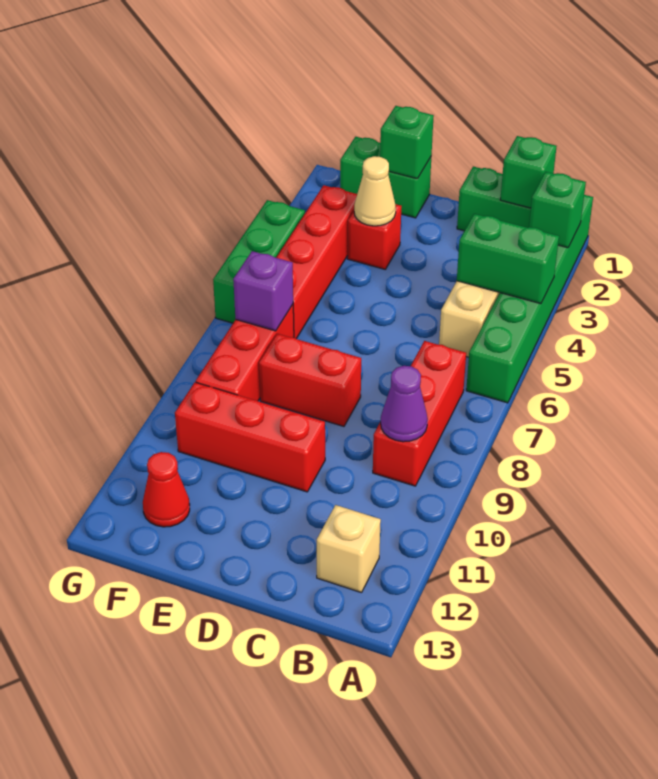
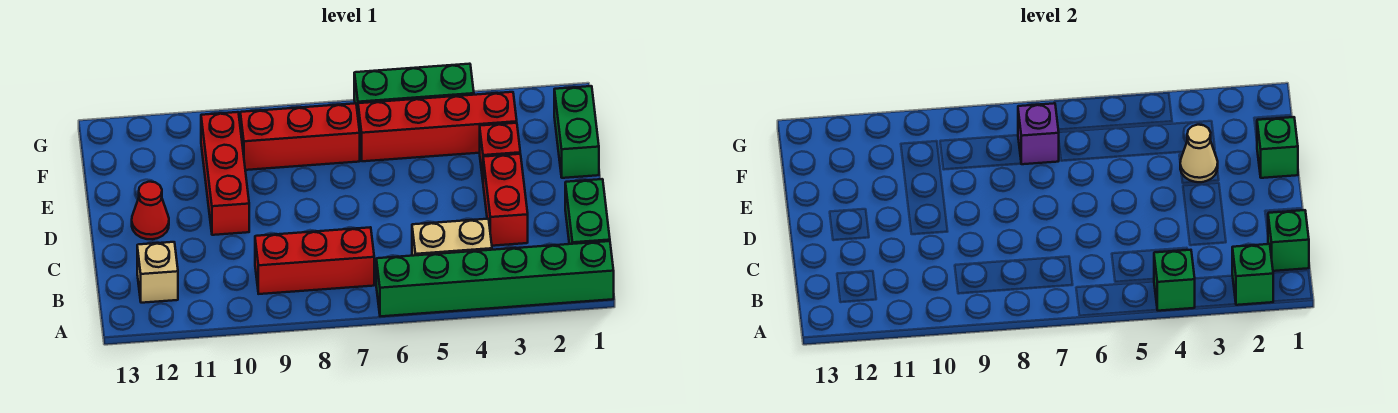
green brick A4:B4 level 2 -> green brick A4 level 2
purple cone B9 level 2 -> none
red brick D8:E8 level 1 -> red brick C3:D3 level 1
red cone F12 level 1 -> red cone D12 level 1

